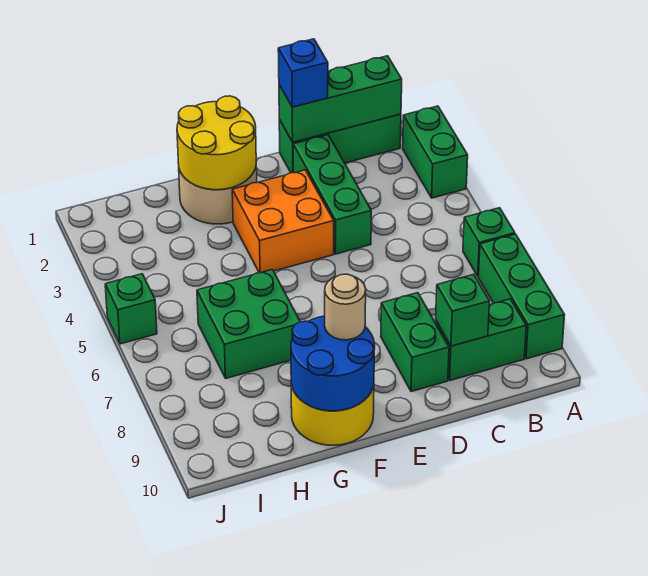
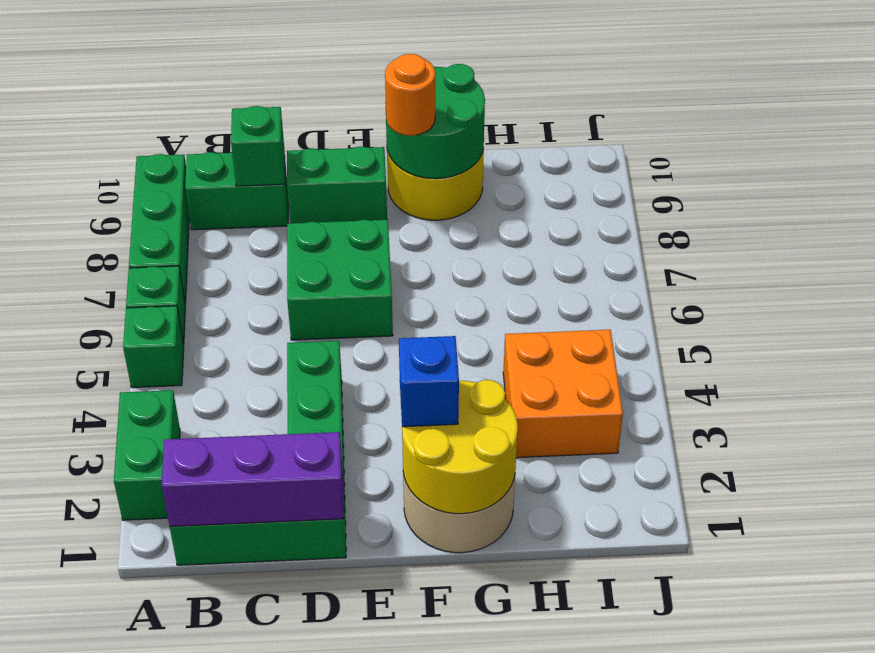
green brick B1:D1 level 2 -> purple brick B1:D1 level 2
blue brick D1 level 3 -> blue brick F2 level 3
green brick D8:D9 level 1 -> green brick D9:E9 level 1
orange brick E3:F4 level 1 -> orange brick H3:I4 level 1
blue round brick F9:G10 level 2 -> green round brick F9:G10 level 2
tan round brick F9 level 3 -> orange round brick F9 level 3
green brick G6:H7 level 1 -> green brick D6:E7 level 1
green brick J5 level 1 -> green brick A5 level 1

